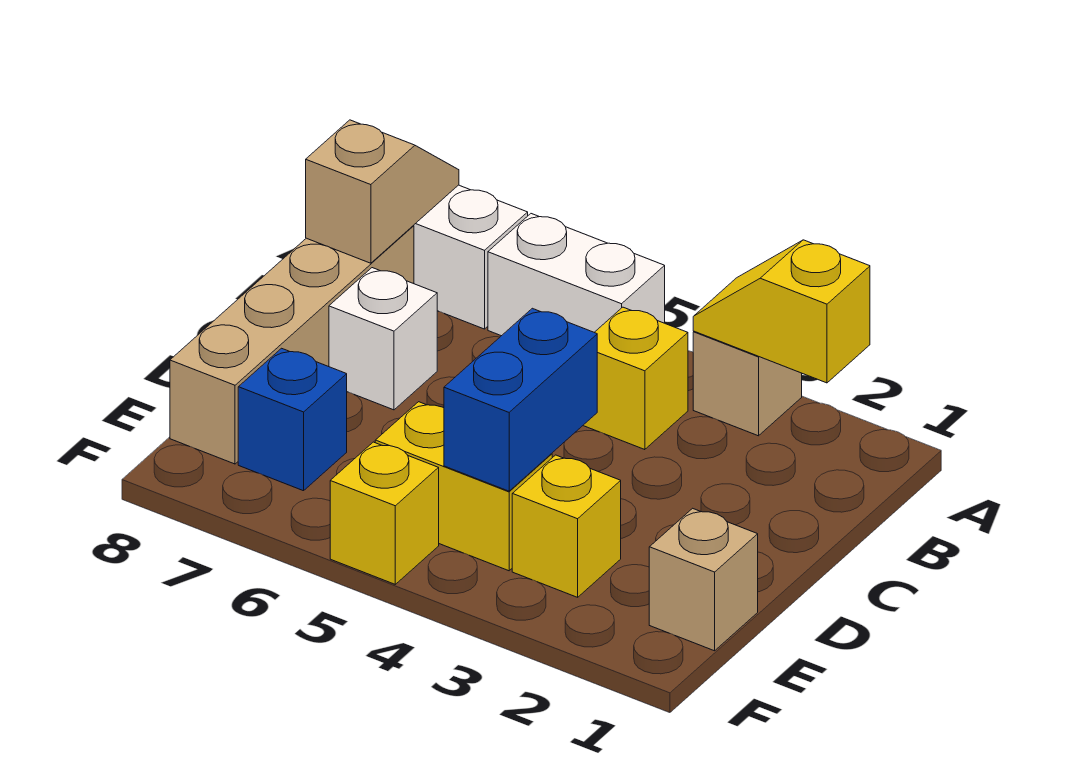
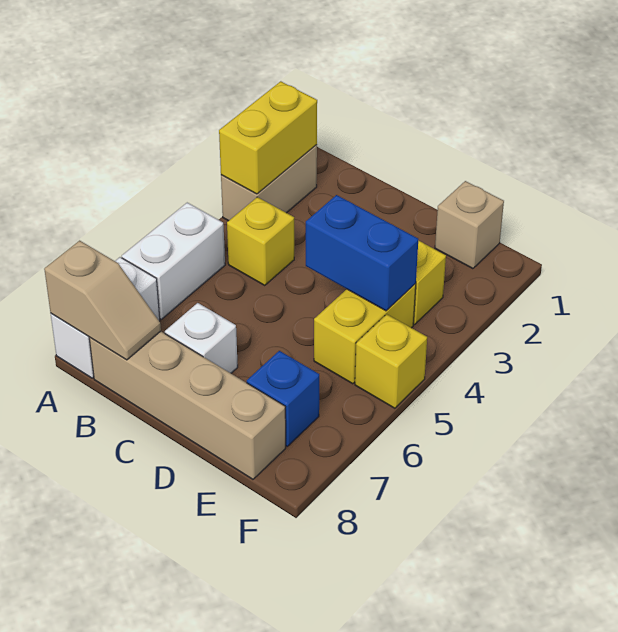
yellow slope A2:A3 level 2 top 2 -> yellow brick A2:A3 level 2
tan brick A3 level 1 -> tan brick A2:A3 level 1
tan slope A8:B8 level 2 top B -> tan slope A8:B8 level 2 top A

